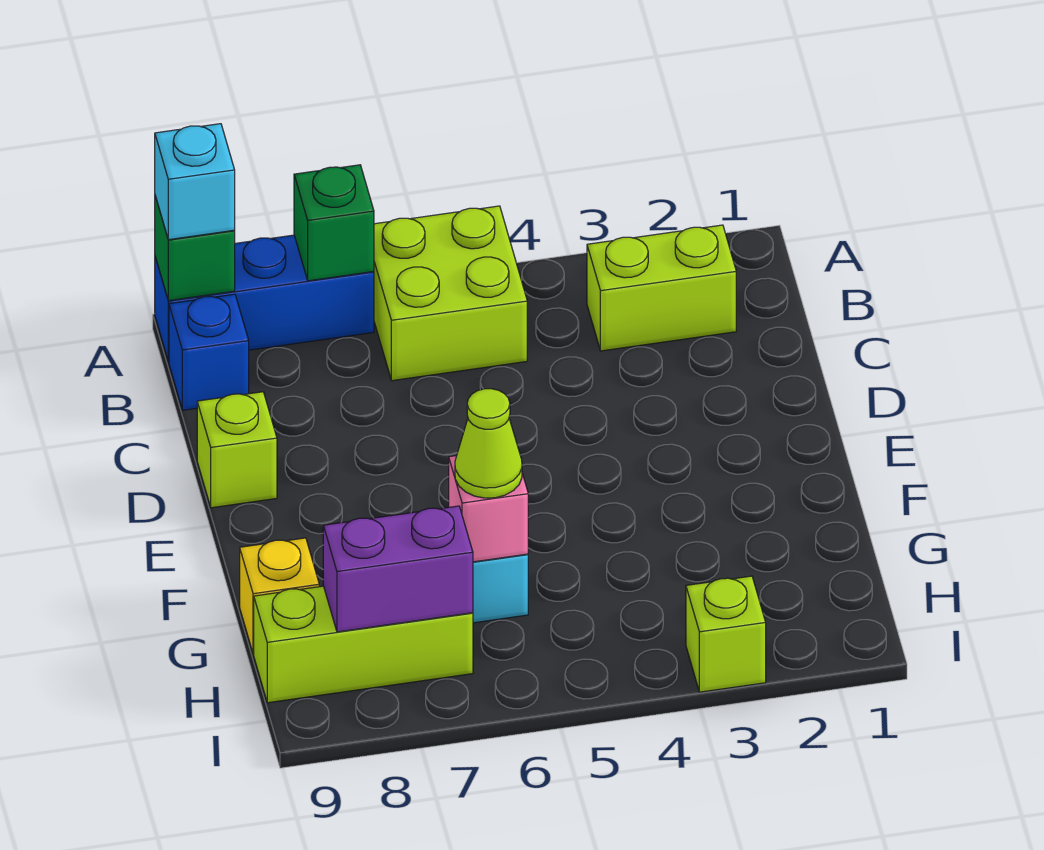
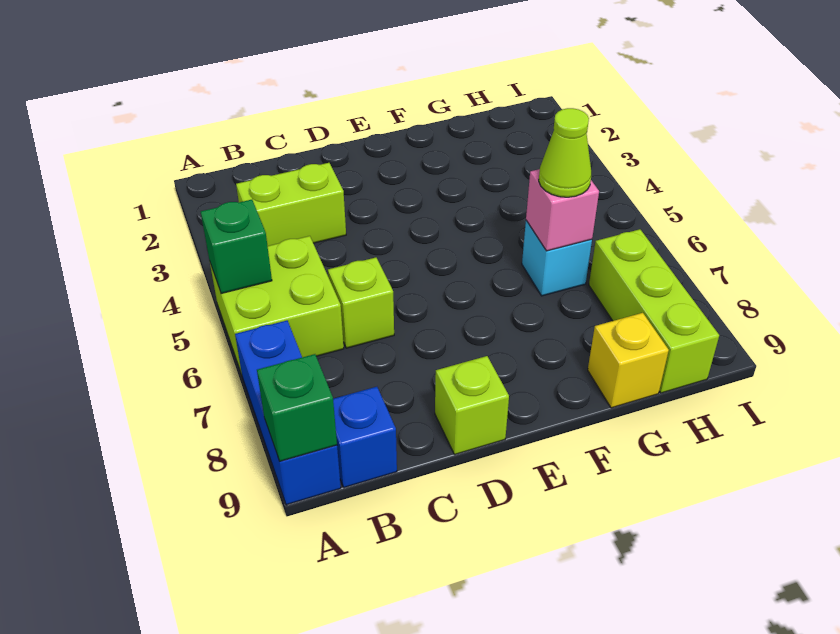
green brick A7 level 2 -> green brick A5 level 2
cyan brick A9 level 3 -> none
lime brick B2:B3 level 1 -> lime brick B3:C3 level 1
purple brick H7:H8 level 2 -> none
lime brick I3 level 1 -> lime brick C6 level 1

